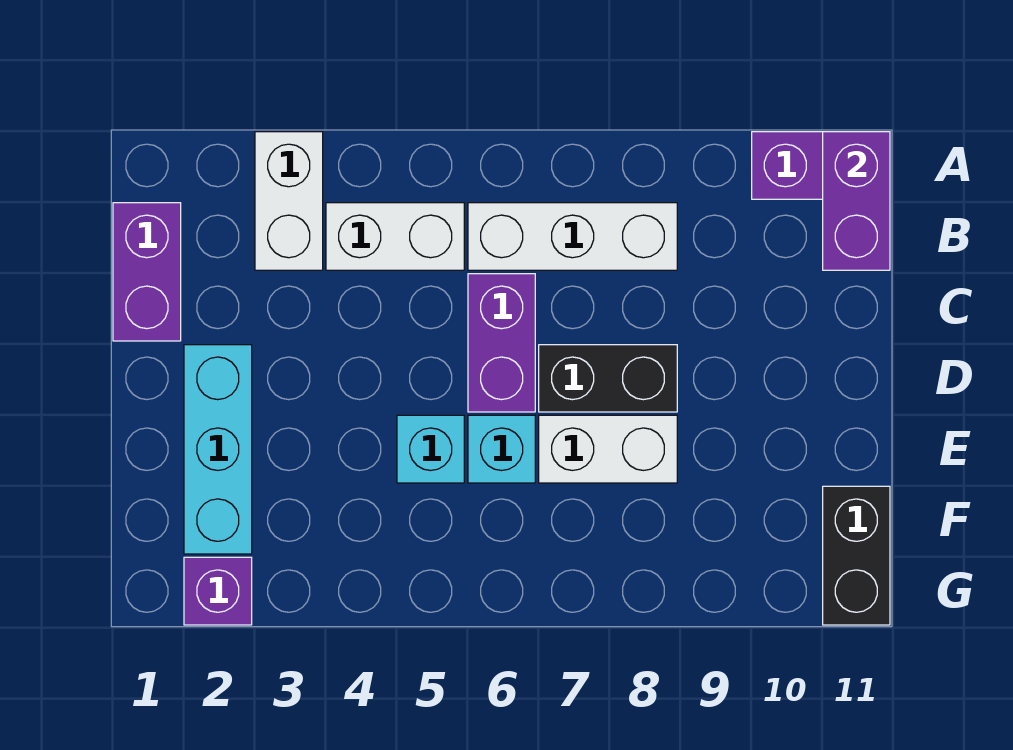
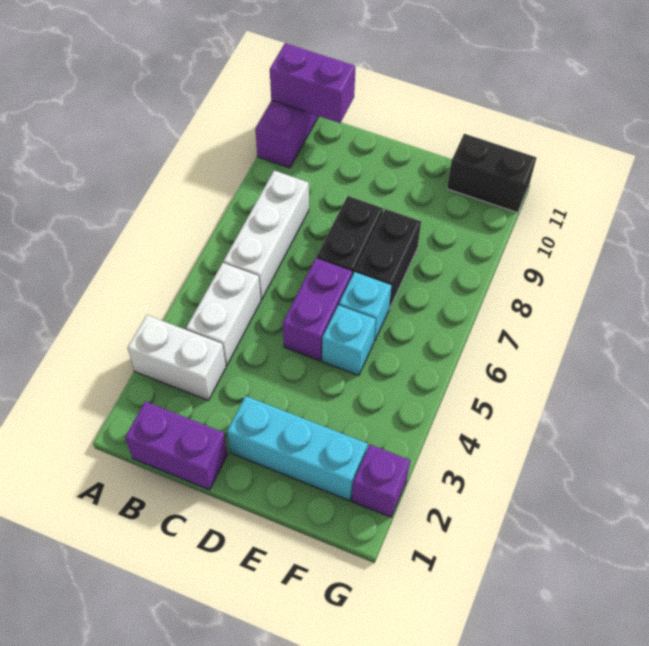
purple brick C6:D6 level 1 -> purple brick D5:D6 level 1
white brick E7:E8 level 1 -> black brick E7:E8 level 1

